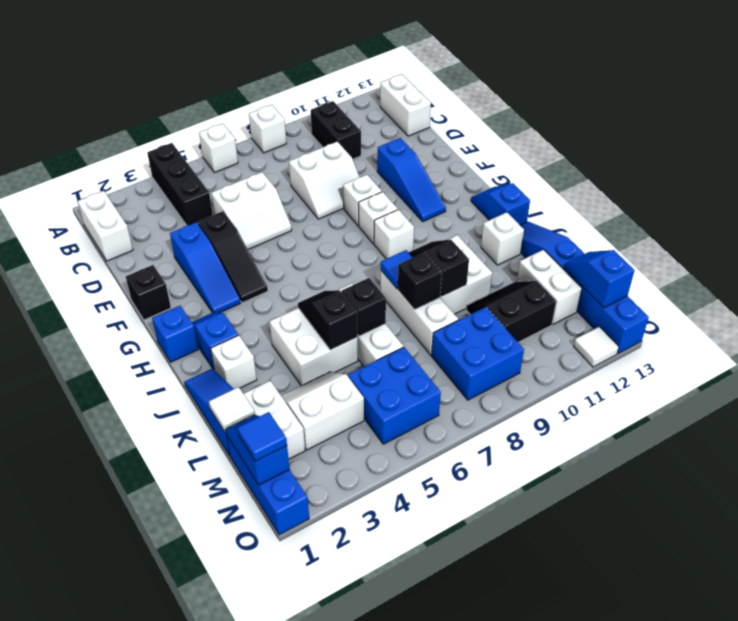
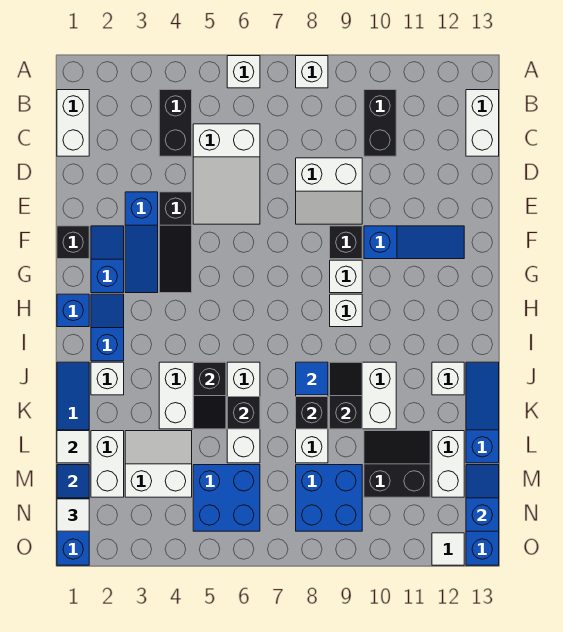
black brick A4:C4 level 1 -> black brick B4:C4 level 1
white slope D5:E6 level 1 top D -> white slope C5:E6 level 1 top C
blue slope E11:G11 level 1 top E -> blue slope F10:F12 level 1 top 10
white brick F9 level 1 -> black brick F9 level 1
blue slope H13:I13 level 1 top I -> blue slope F2:G2 level 1 top G
black slope J5:K5 level 2 top K -> black slope J5:K5 level 2 top J
blue tile N1 level 3 -> white tile N1 level 3

